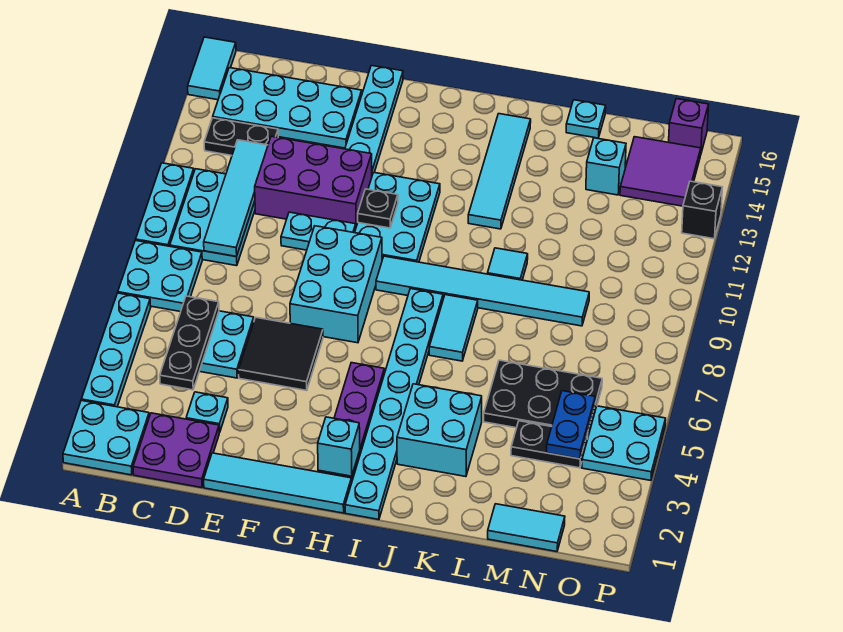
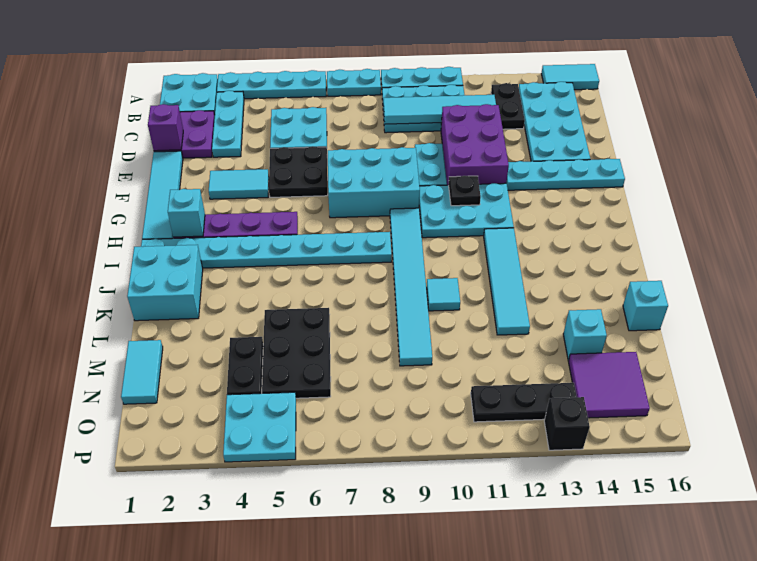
cyan plate A7:B8 level 1 -> cyan plate A7:A8 level 1
black plate C4:C6 level 2 -> black plate O11:O13 level 1
cyan plate D3 level 1 -> cyan plate B3:D3 level 1
black tile E5:F6 level 1 -> black plate E5:F6 level 1
cyan brick J3:K4 level 1 -> cyan brick J1:K2 level 1
cyan tile J7:J8 level 1 -> cyan tile F3:F4 level 1
cyan tile J12:J15 level 1 -> cyan tile I12:L12 level 1
cyan plate L16 level 1 -> cyan brick L16 level 1
blue plate N4:N5 level 2 -> none
purple brick O16 level 1 -> purple brick D1 level 2

